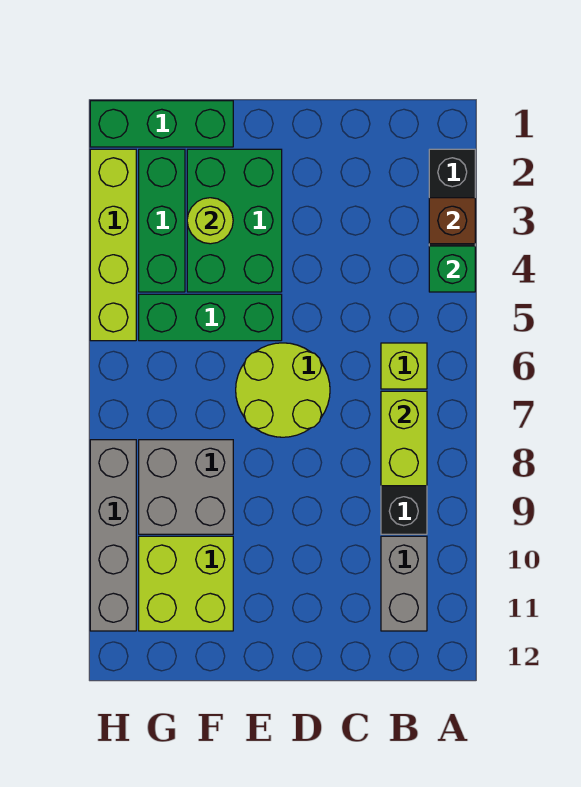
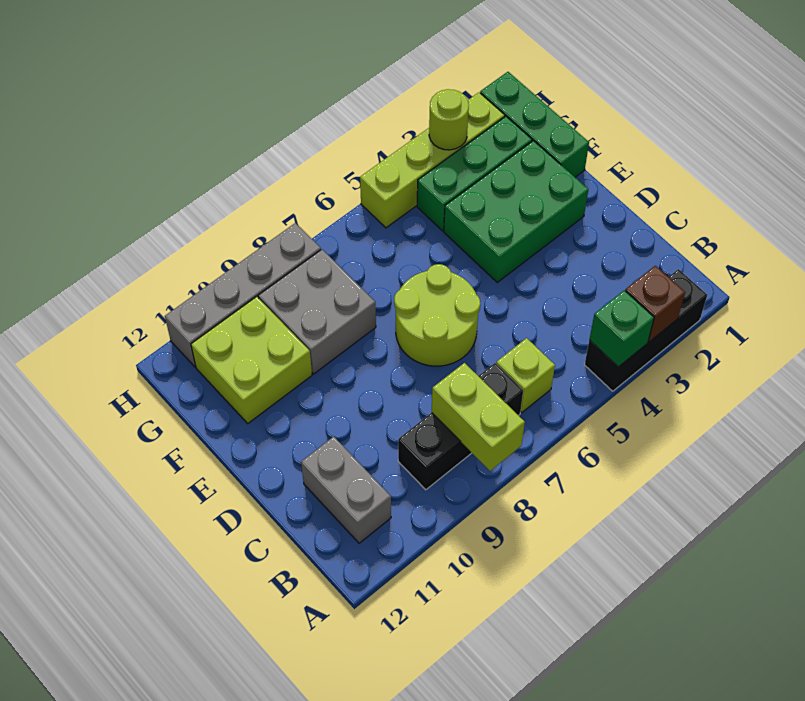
lime brick B7:B8 level 2 -> lime brick A8:B8 level 2
grey brick B10:B11 level 1 -> grey brick B11:C11 level 1
green brick E5:G5 level 1 -> none
lime round brick F3 level 2 -> lime round brick H3 level 2

